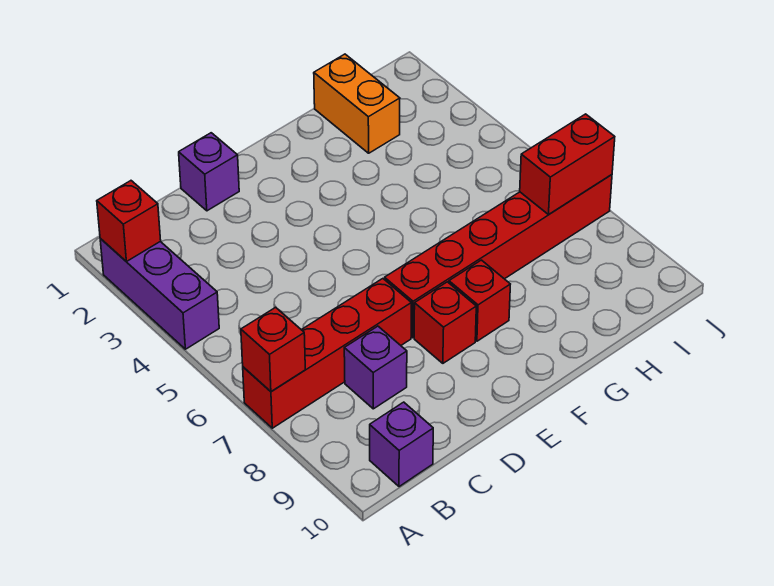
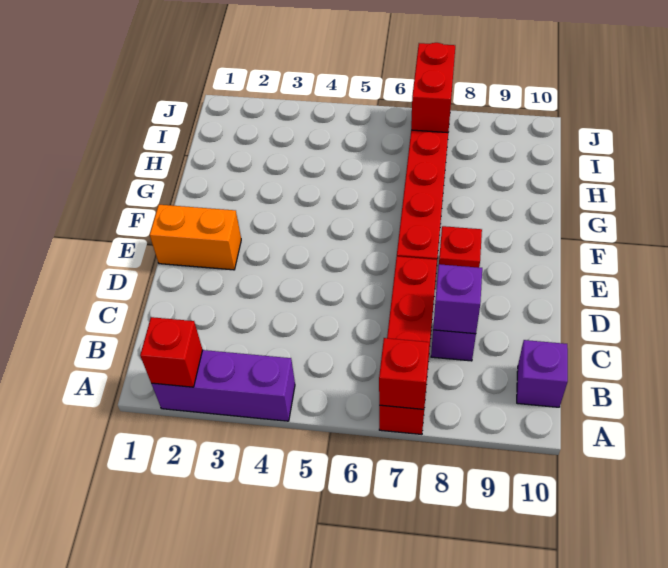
purple brick D1 level 1 -> purple brick C8 level 2
red brick F8 level 1 -> none
orange brick H1:H2 level 1 -> orange brick E1:E2 level 1

